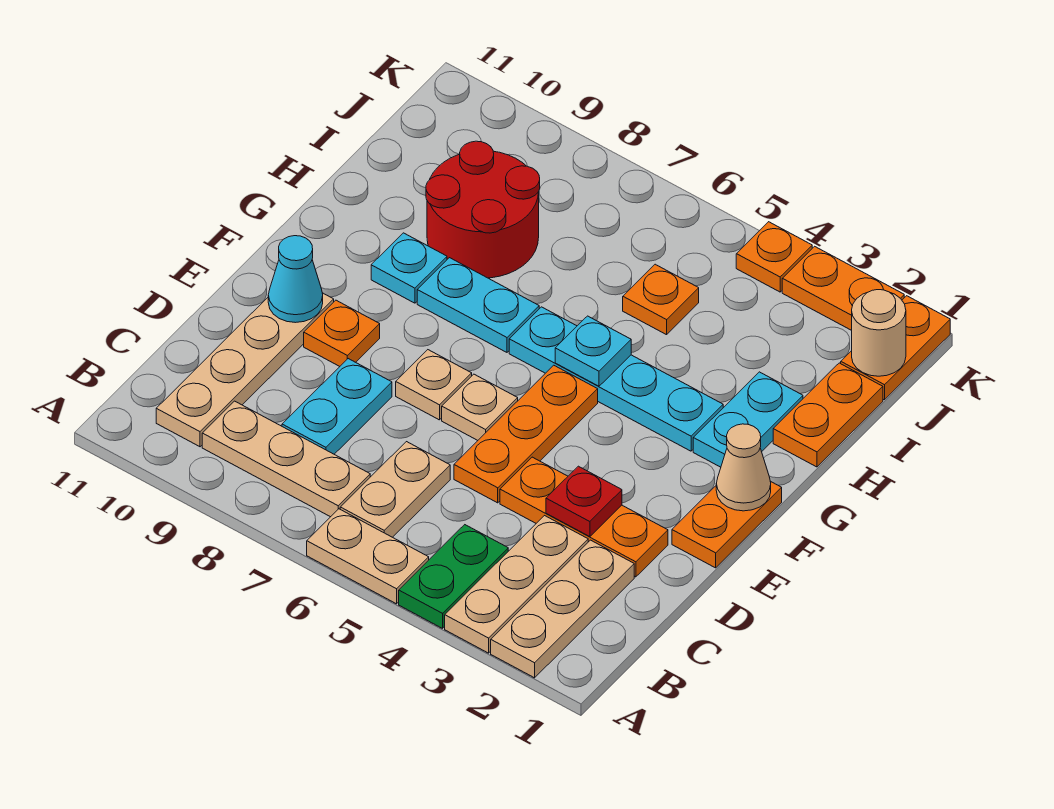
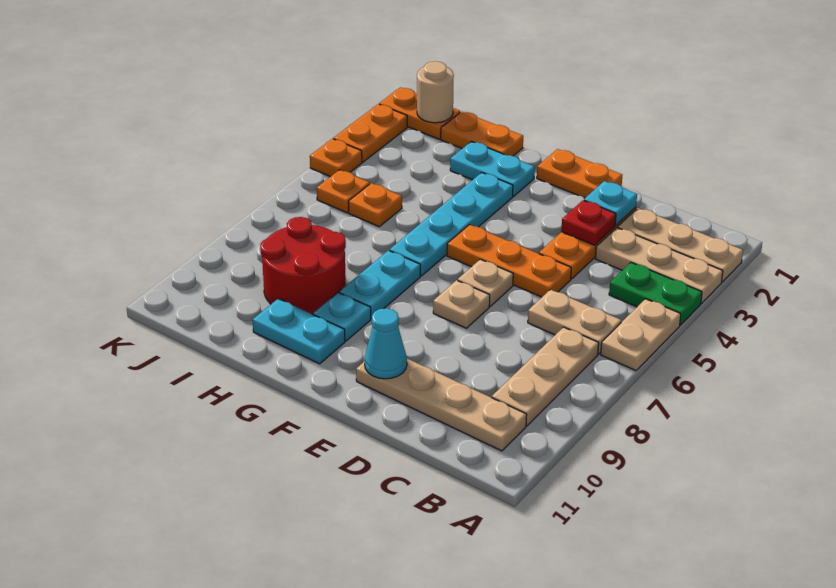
cyan plate C8:D8 level 1 -> cyan plate G10:H10 level 1
orange plate E9 level 1 -> orange plate J5 level 1
tan cone F1 level 2 -> none
cyan plate G5 level 2 -> cyan plate D2 level 2

